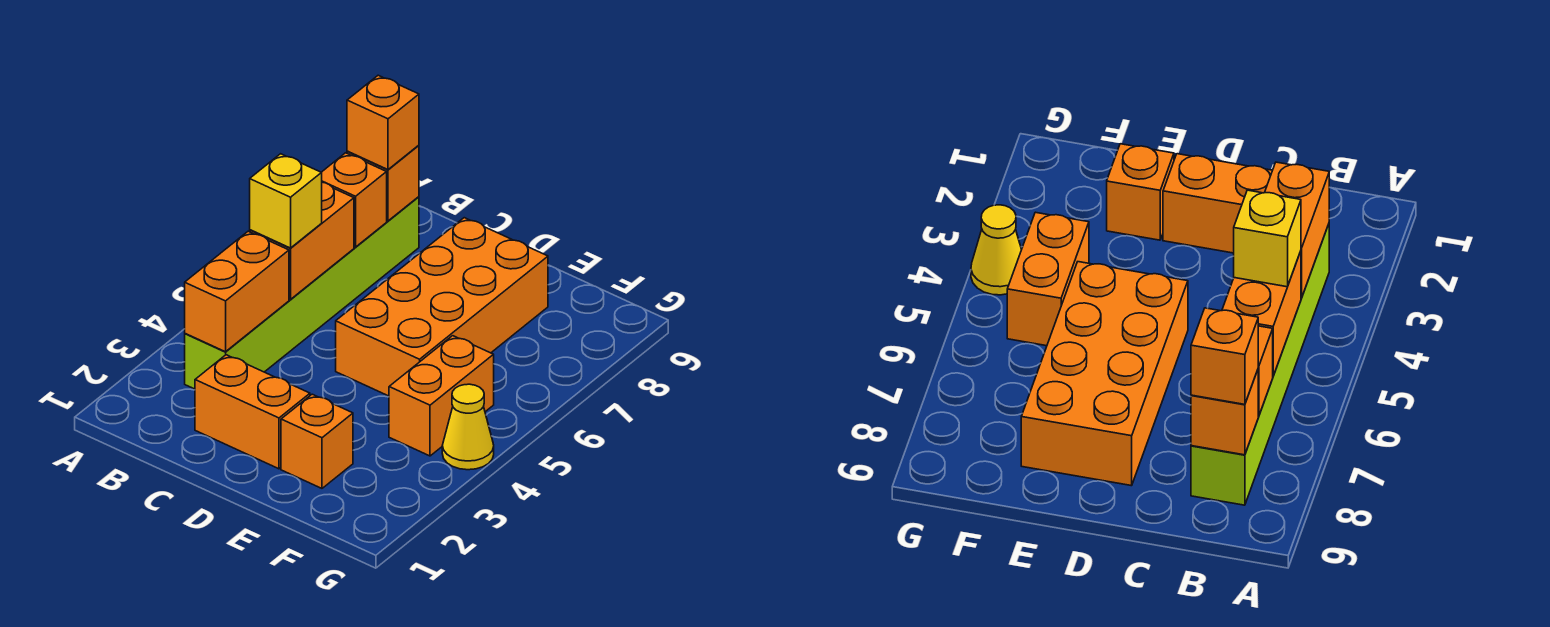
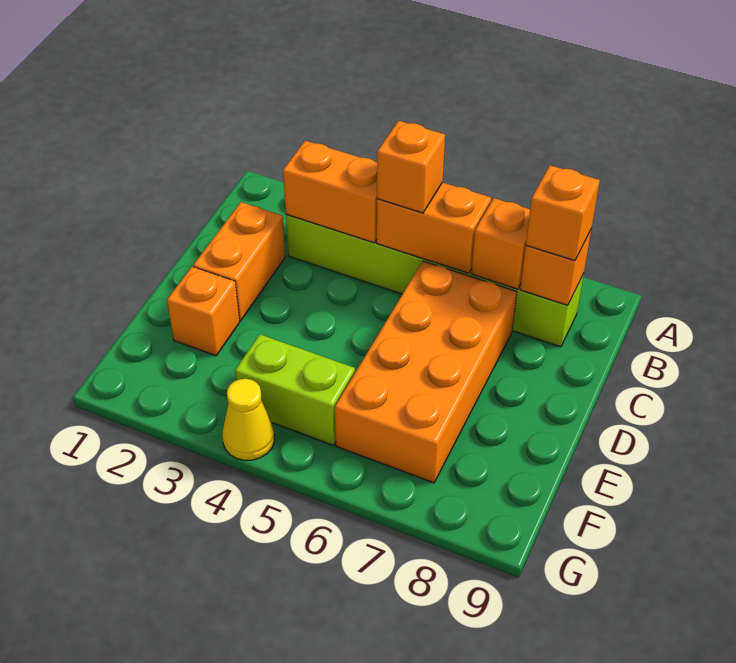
yellow brick B5 level 3 -> orange brick B5 level 3
orange brick D5:E8 level 1 -> orange brick C6:F7 level 1
orange brick F4:F5 level 1 -> lime brick F4:F5 level 1

